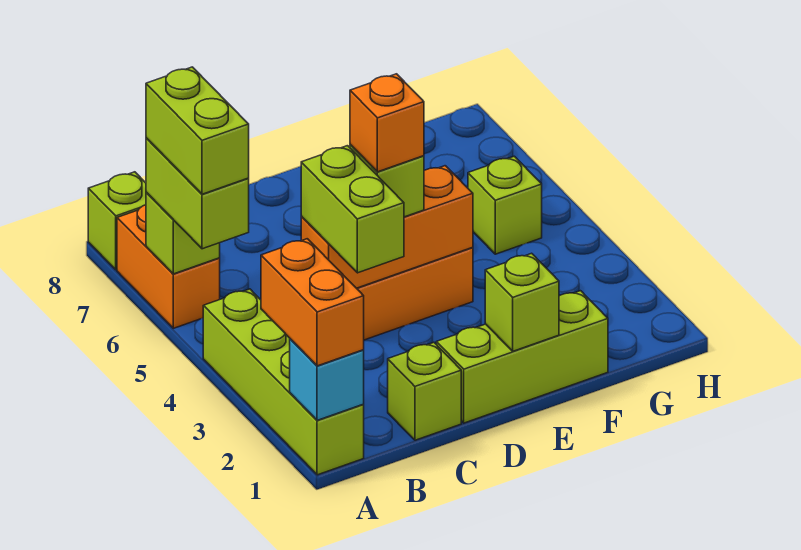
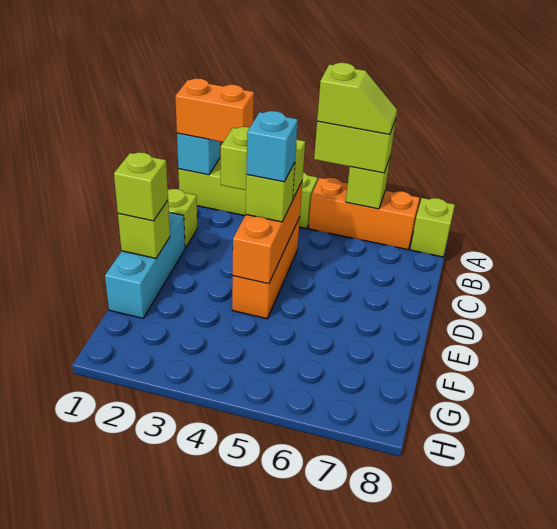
lime brick A5:A6 level 4 -> lime slope A5:A6 level 4 top 5
orange brick A6:A7 level 1 -> orange brick A5:A7 level 1
lime brick D1:F1 level 1 -> cyan brick D1:F1 level 1
orange brick D4 level 4 -> cyan brick D4 level 4
lime brick G5 level 1 -> lime brick E1 level 3

